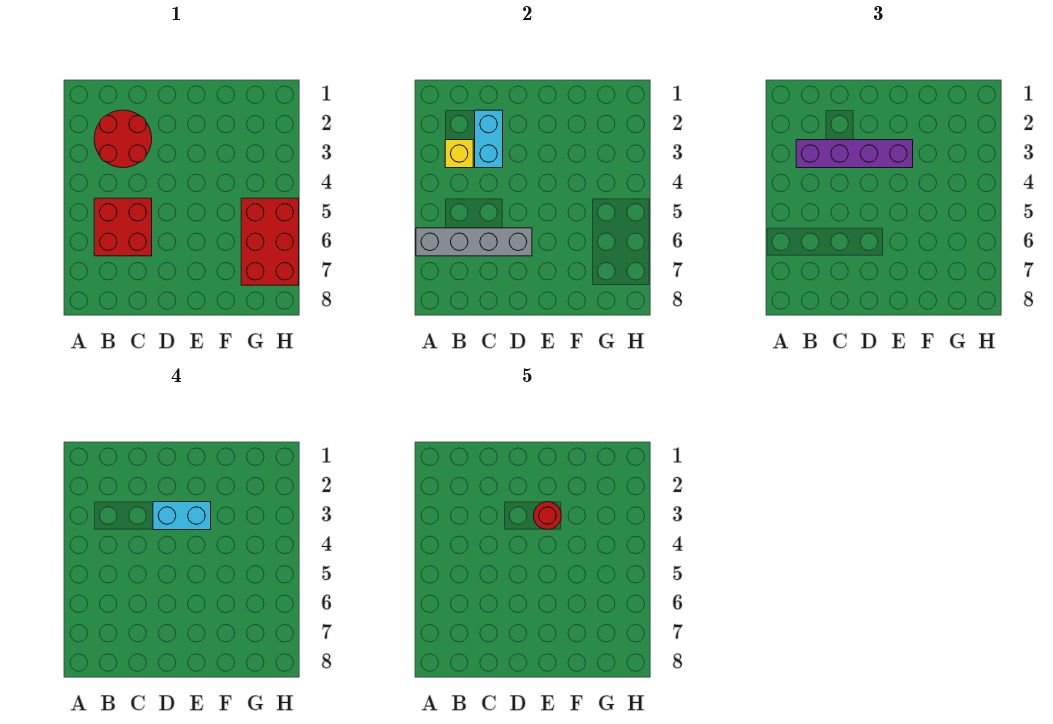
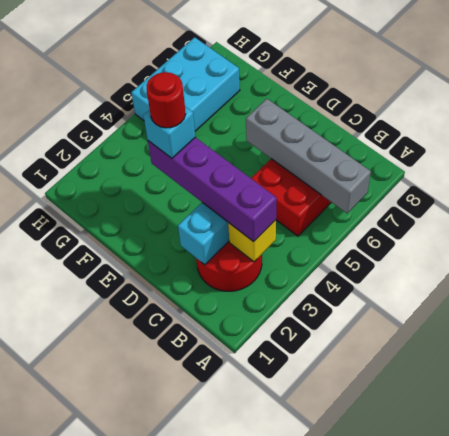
cyan brick D3:E3 level 4 -> cyan brick E3 level 4
red brick G5:H7 level 1 -> cyan brick G5:H7 level 1

